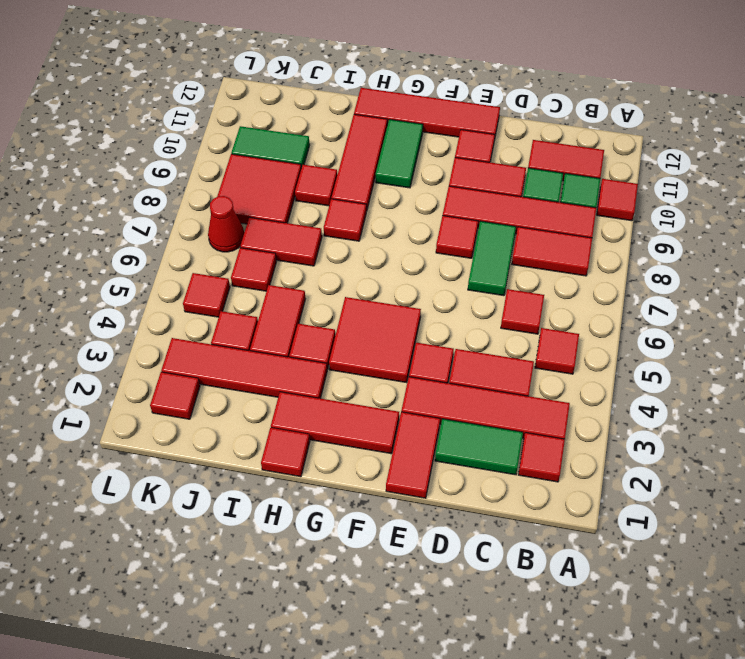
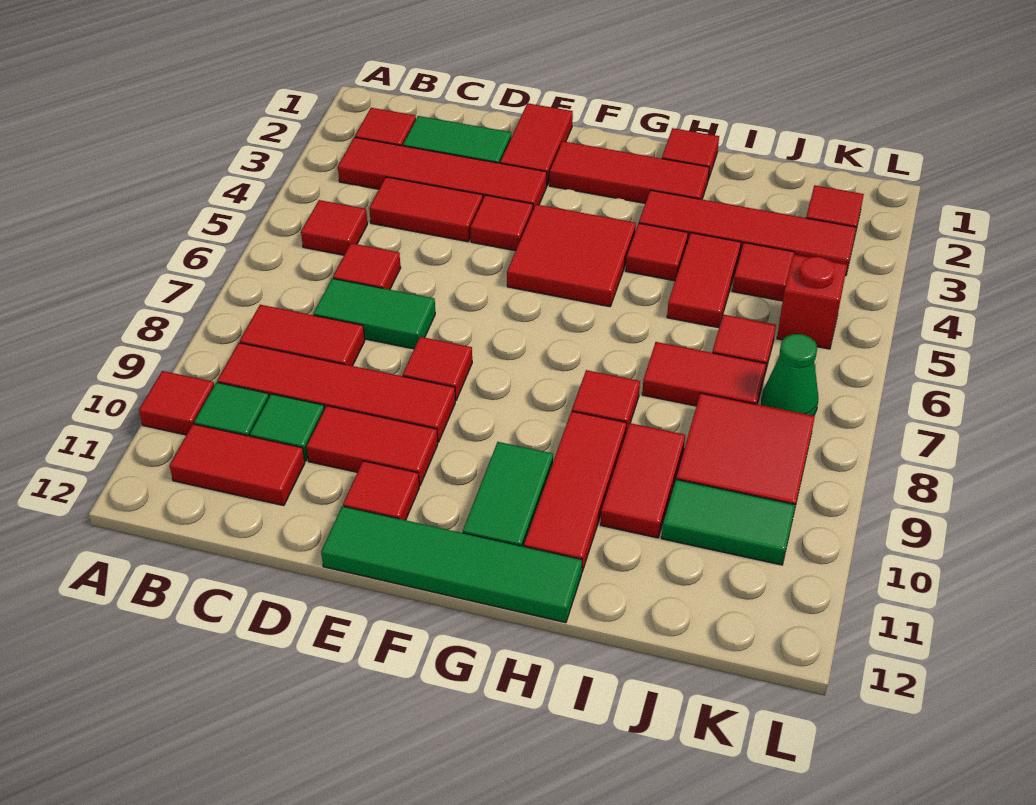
green tile D7:D8 level 1 -> green tile C7:D7 level 1
red tile E12:H12 level 1 -> green tile E12:H12 level 1
red tile I9 level 1 -> red tile I9:I10 level 1
red tile K5 level 1 -> red brick K5 level 1
red cone K7 level 1 -> green cone K7 level 1

